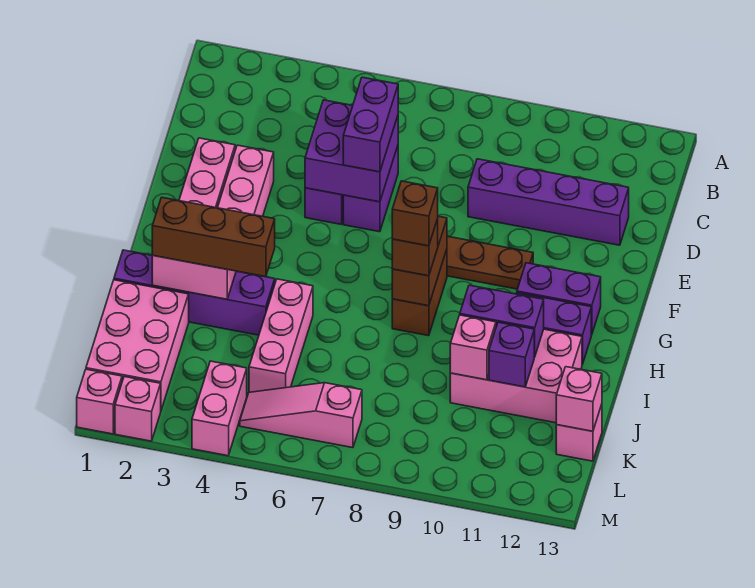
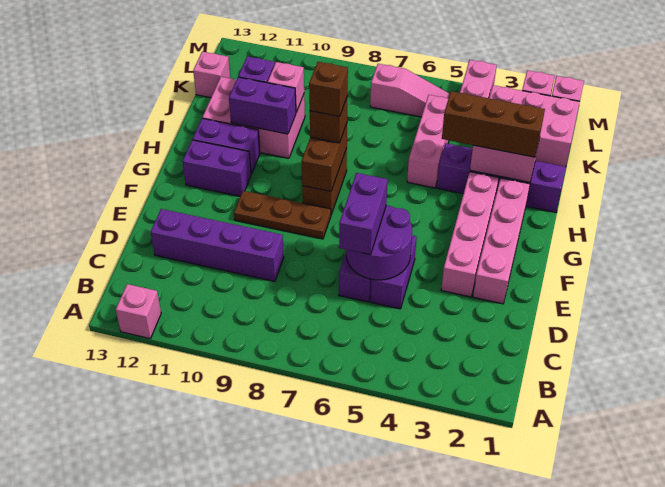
purple brick D5:E6 level 2 -> purple round brick D5:E6 level 2
pink brick J1:L2 level 1 -> pink brick K1:L3 level 1
pink brick K13 level 2 -> pink brick A12 level 1

